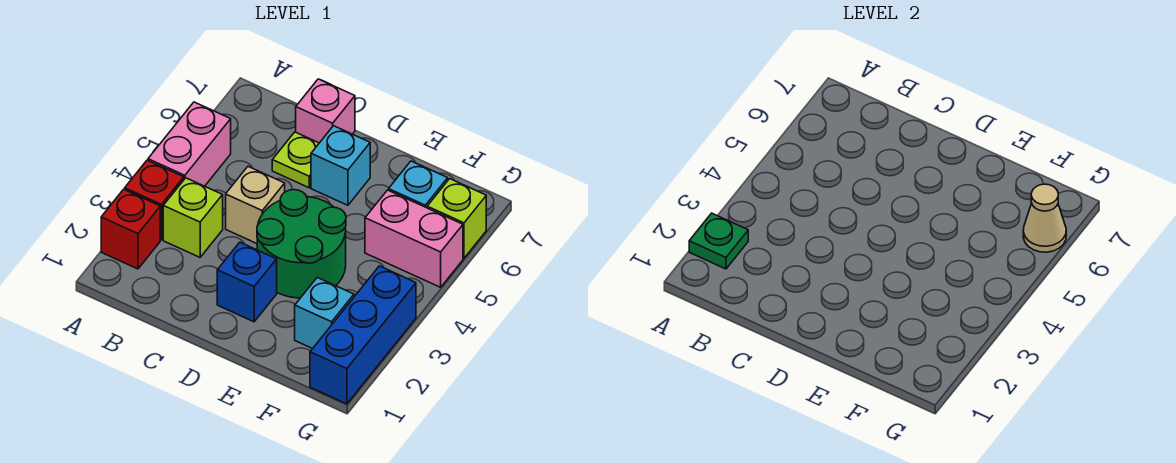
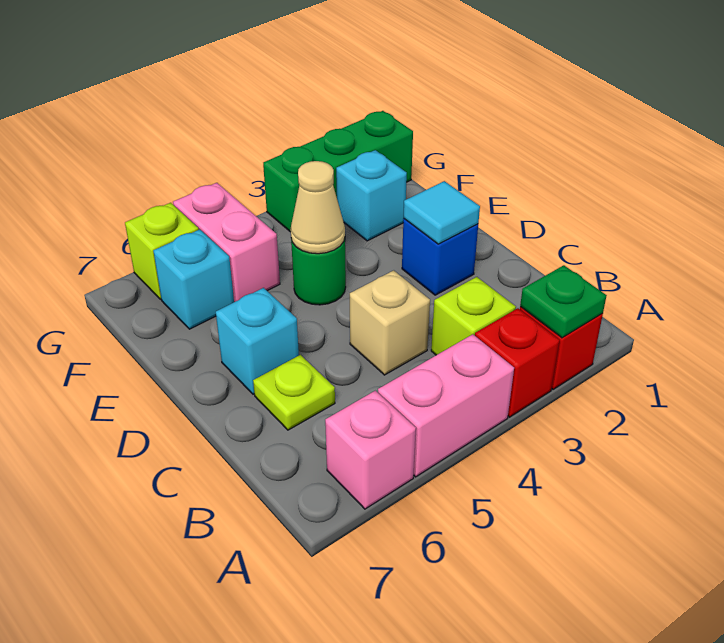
pink brick C7 level 1 -> pink brick A6 level 1
none -> cyan tile D2 level 2
green round brick D3:E4 level 1 -> green round brick E4 level 1
blue brick G1:G3 level 1 -> green brick G1:G3 level 1
tan cone G6 level 2 -> tan cone E4 level 2

